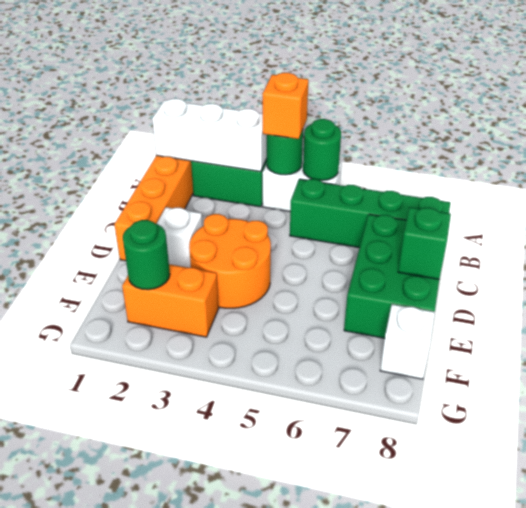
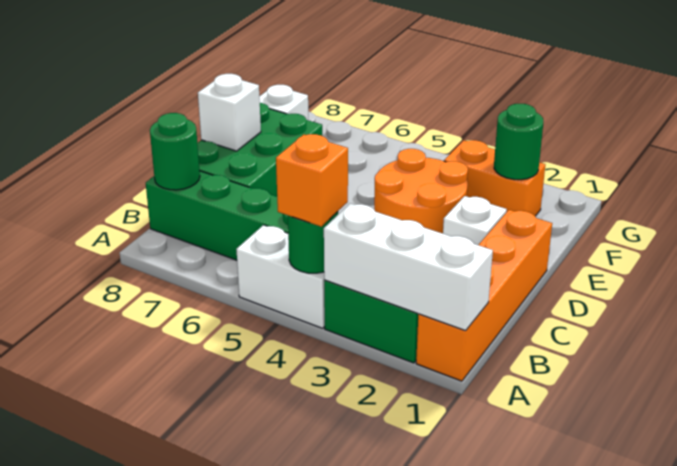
green round brick A5 level 2 -> green round brick B8 level 2
green brick D8 level 2 -> white brick D8 level 2

